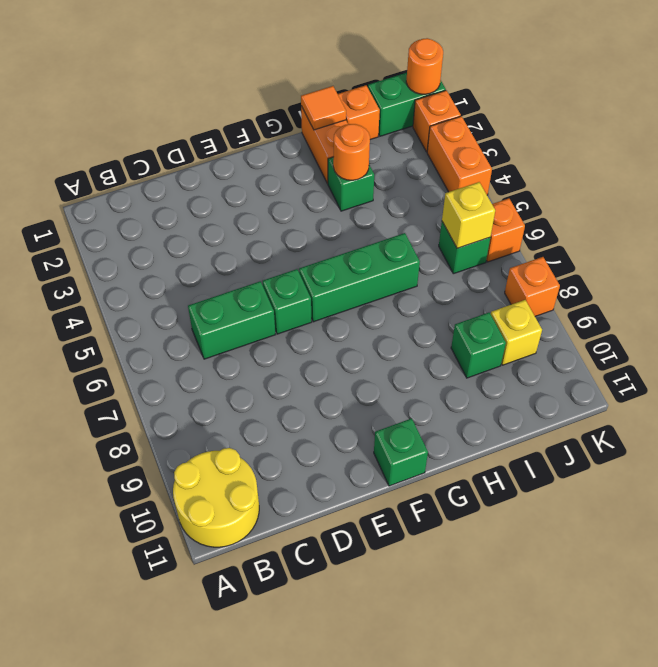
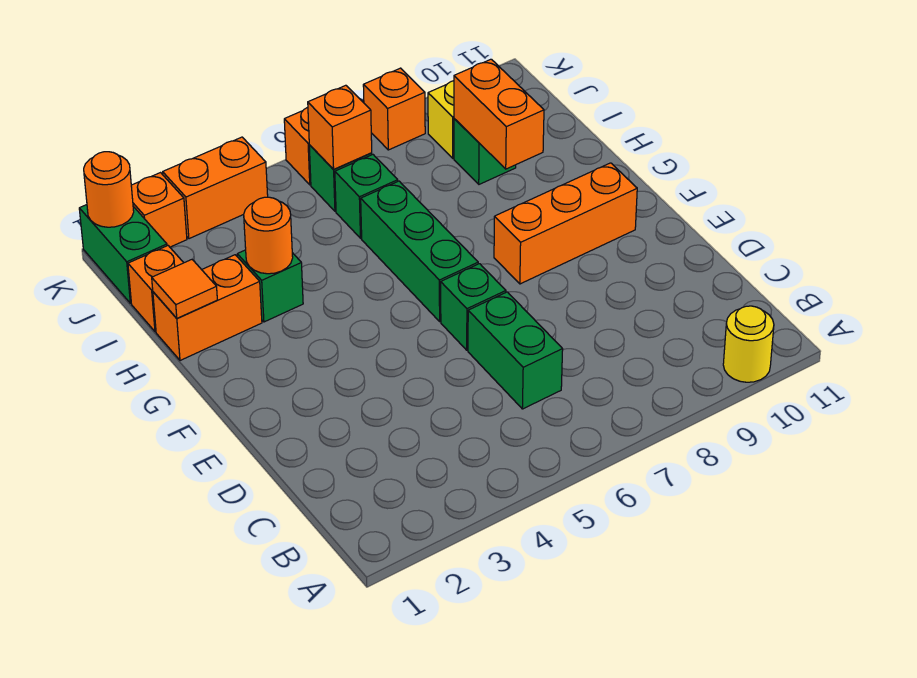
yellow round brick A10:B11 level 1 -> yellow round brick A10 level 1
none -> orange brick F8:F10 level 1
green brick F11 level 1 -> green brick I6 level 1
none -> orange brick H9:I9 level 2
yellow brick J6 level 2 -> orange brick J6 level 2

